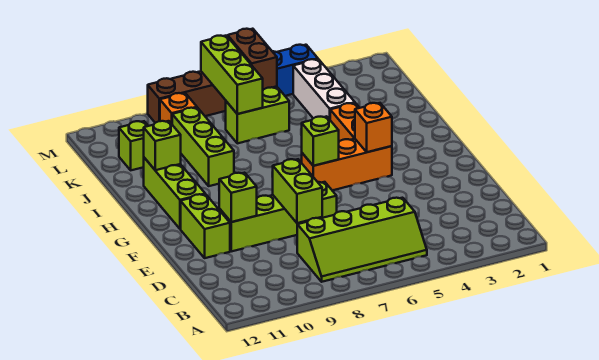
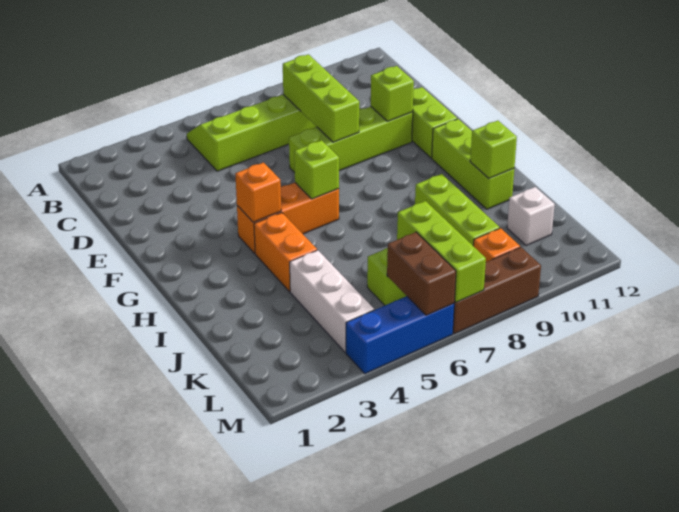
lime brick D8:E8 level 2 -> lime brick C8:E8 level 2
lime brick K11 level 1 -> white brick K11 level 1

